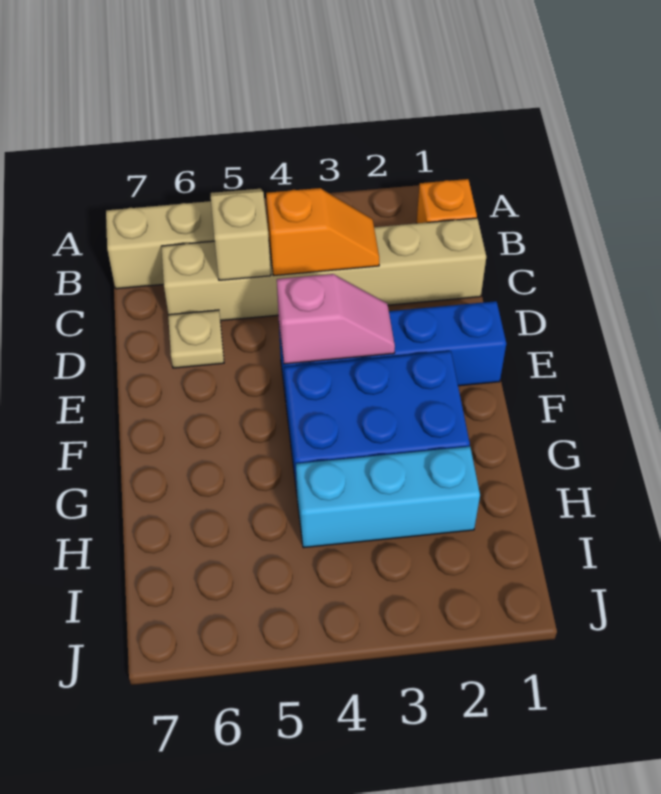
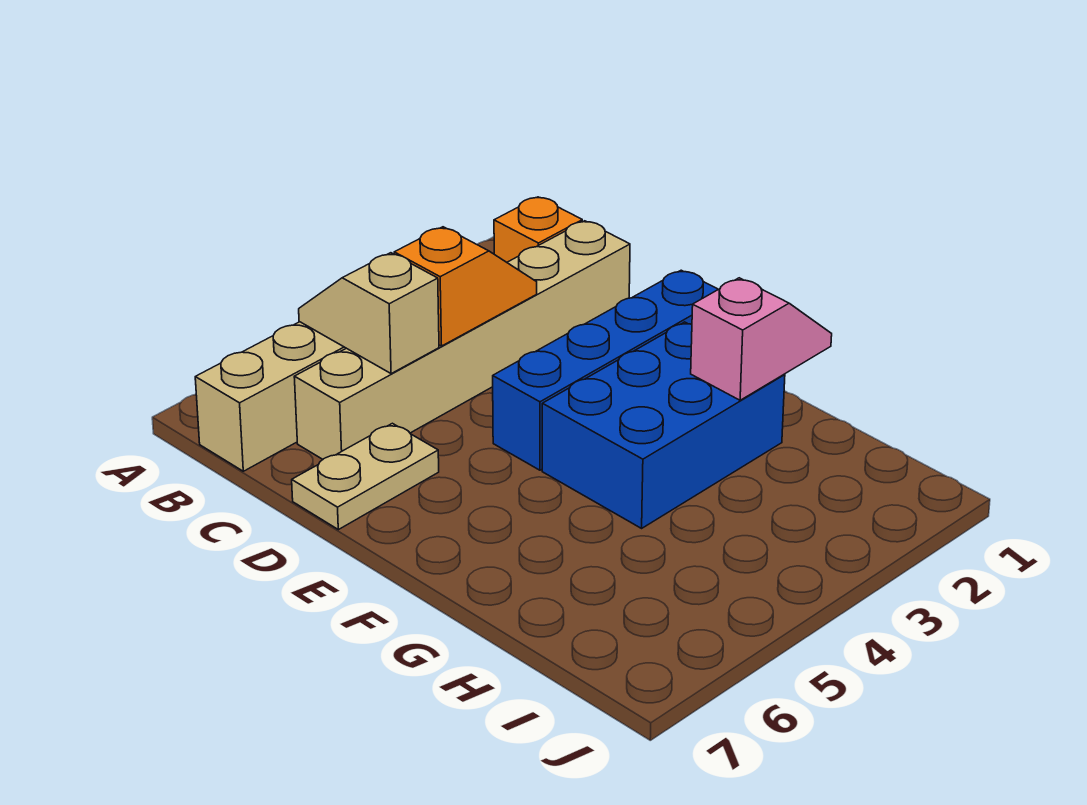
tan plate D6 level 1 -> tan plate D6:D7 level 1
pink slope E3:E4 level 2 top 4 -> pink slope G1:G2 level 2 top 2
cyan brick H2:H4 level 1 -> none

